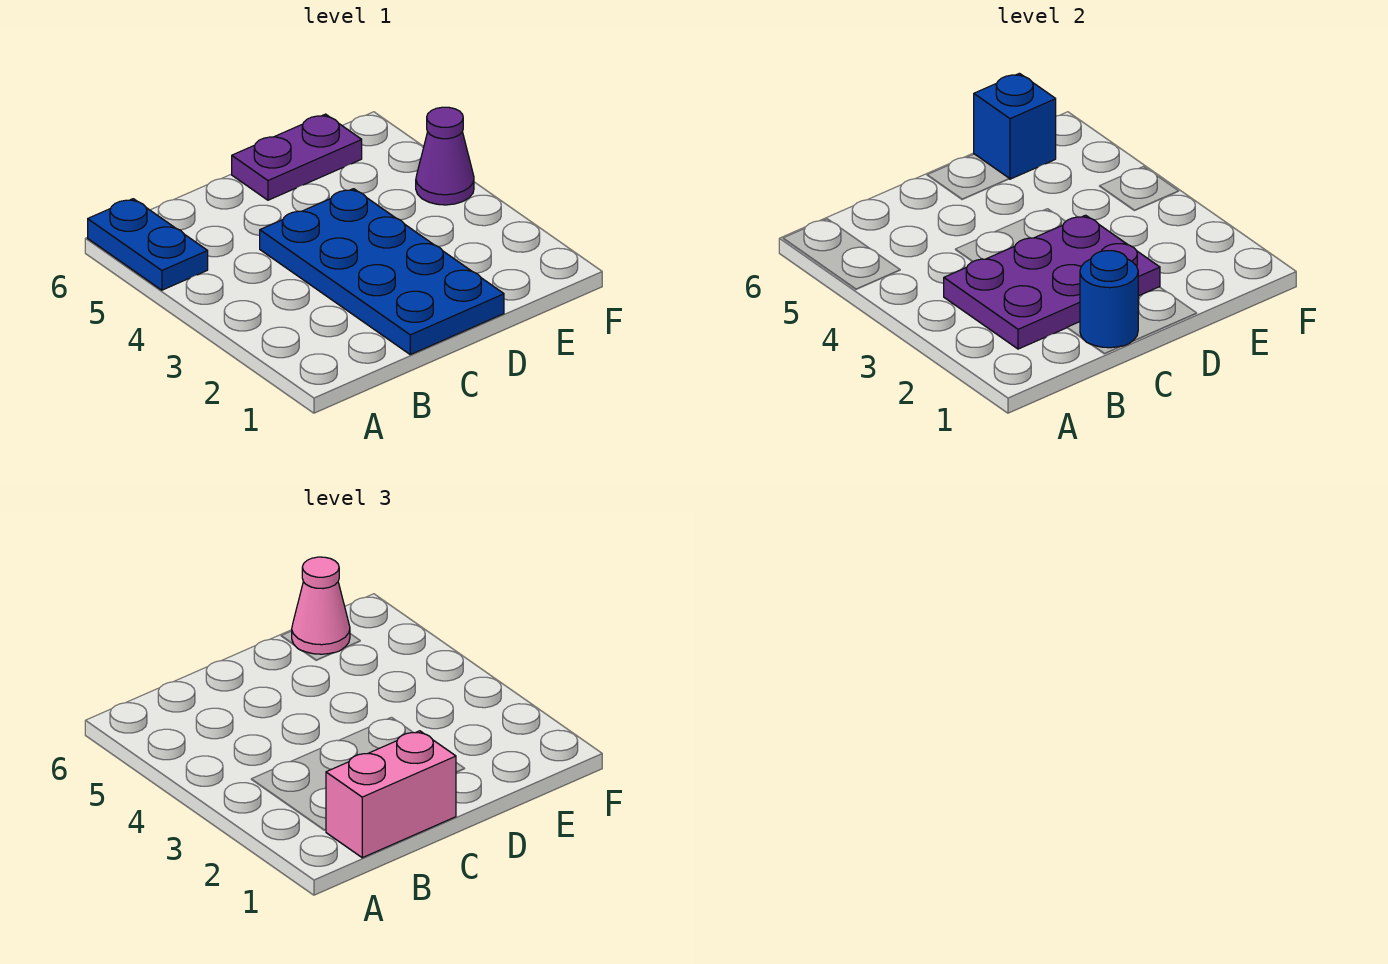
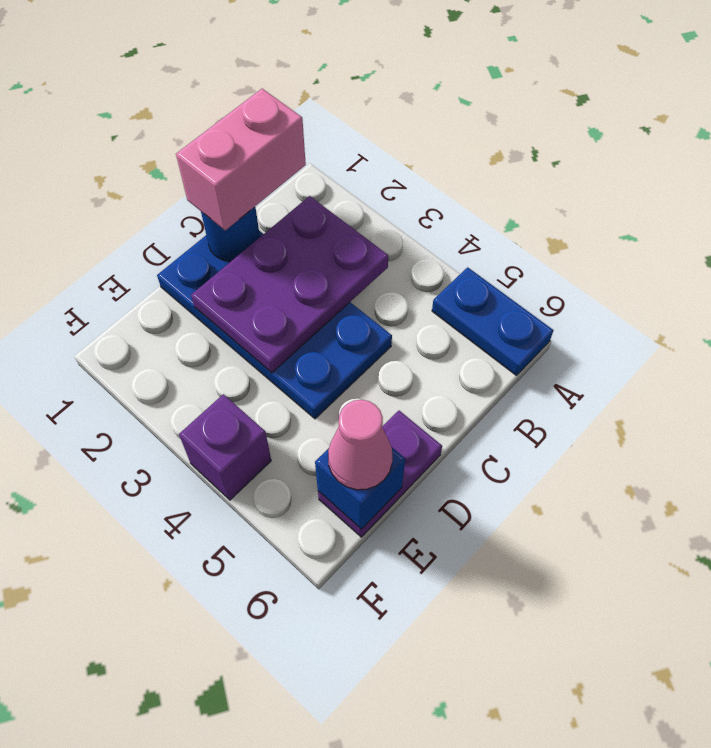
purple cone F4 level 1 -> purple brick F4 level 1

